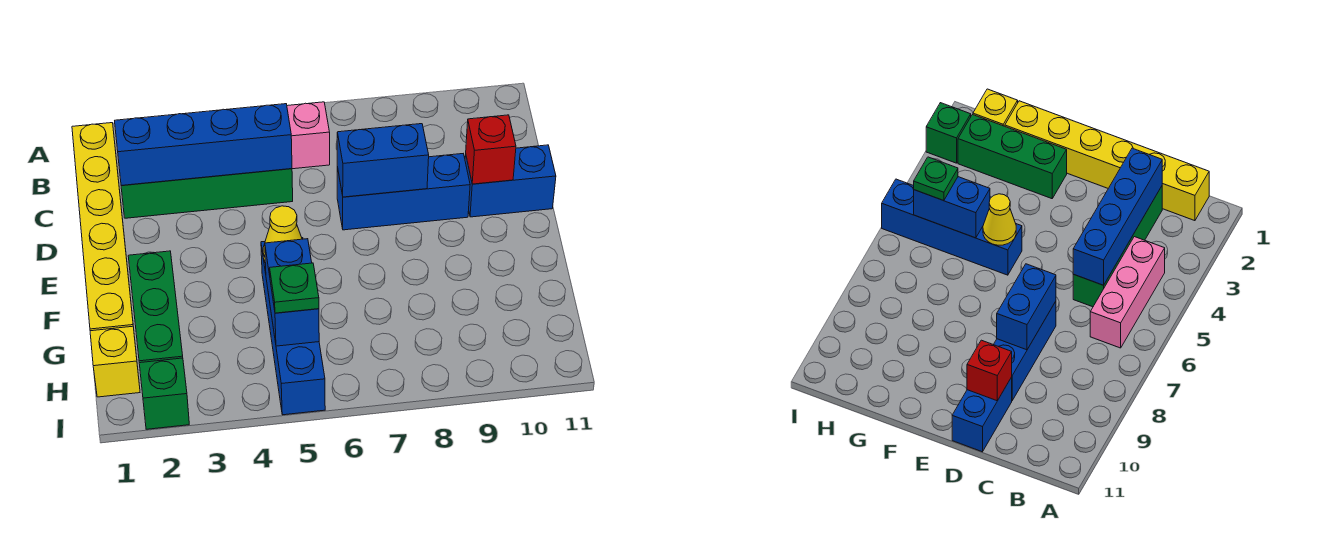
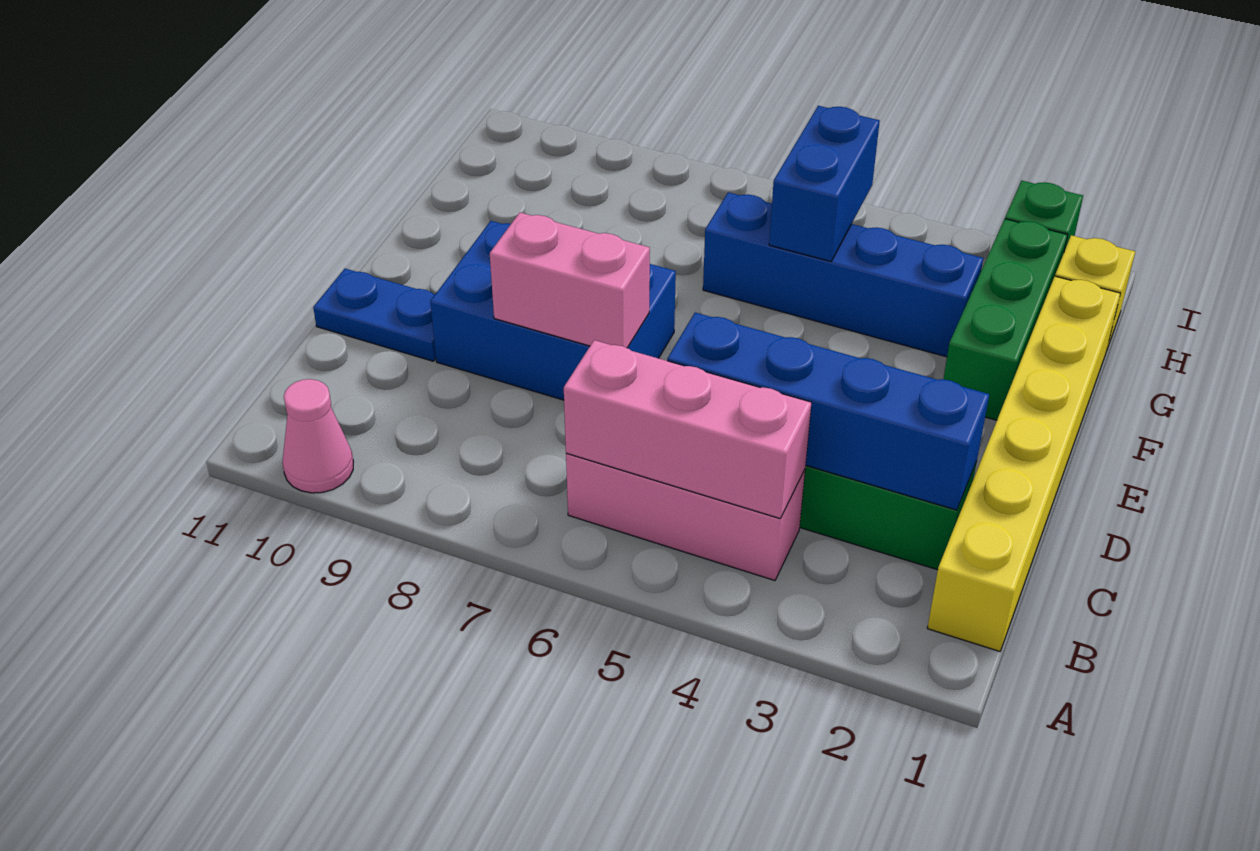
none -> pink cone A10 level 1
none -> pink brick B4:B6 level 2
blue brick D7:D9 level 1 -> blue brick D7:E9 level 1
blue brick D7:D8 level 2 -> pink brick D7:D8 level 2
blue brick D10:D11 level 1 -> blue plate D10:D11 level 1
red brick D10 level 2 -> none
blue brick F5:I5 level 1 -> blue brick G3:G6 level 1
yellow cone F5 level 2 -> none
green plate H5 level 3 -> none

